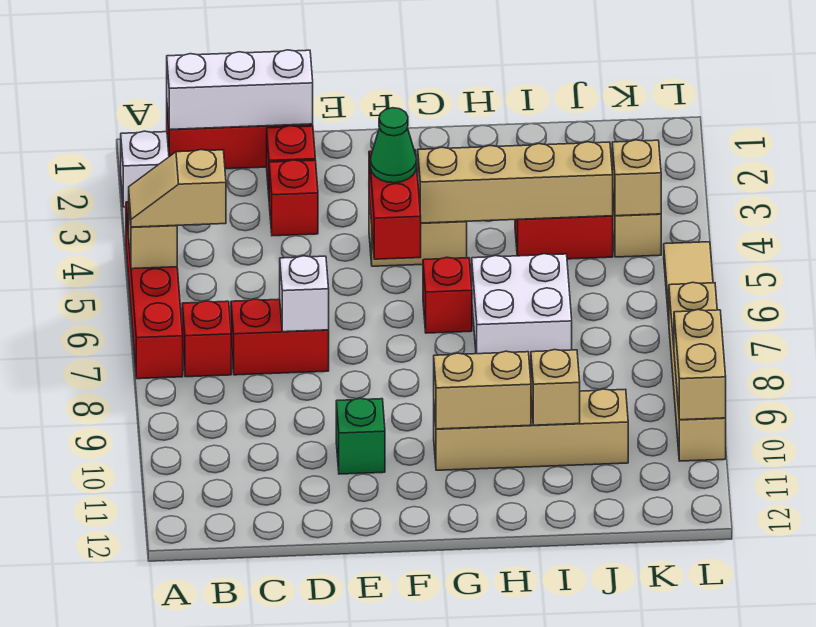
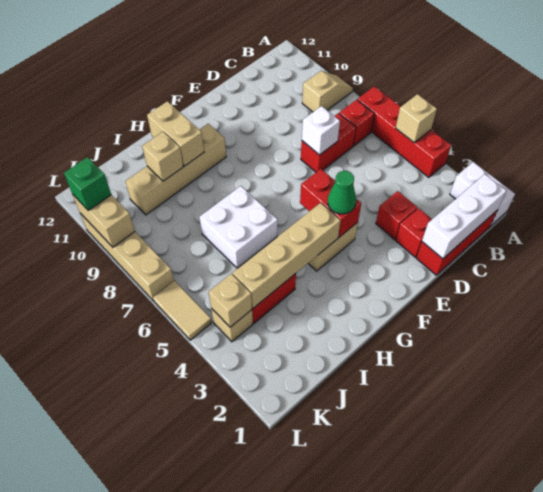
white brick A2 level 1 -> white brick A1:A2 level 1
tan slope A5:B5 level 3 top B -> tan slope A9:B9 level 1 top B
green brick E10 level 1 -> green brick L10 level 3
red brick G6 level 1 -> none
tan brick G10:H10 level 2 -> tan brick H10:H11 level 2

